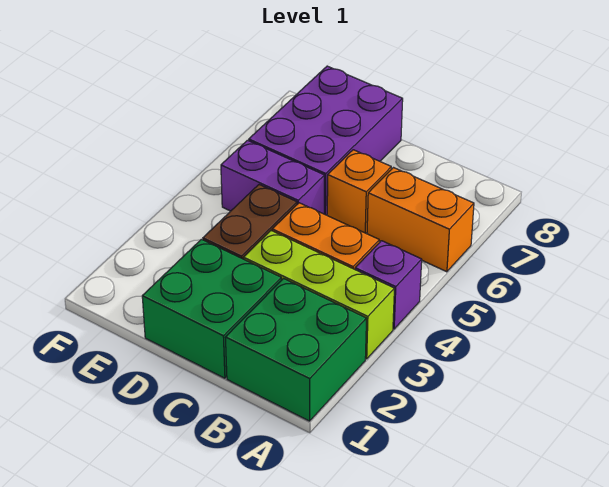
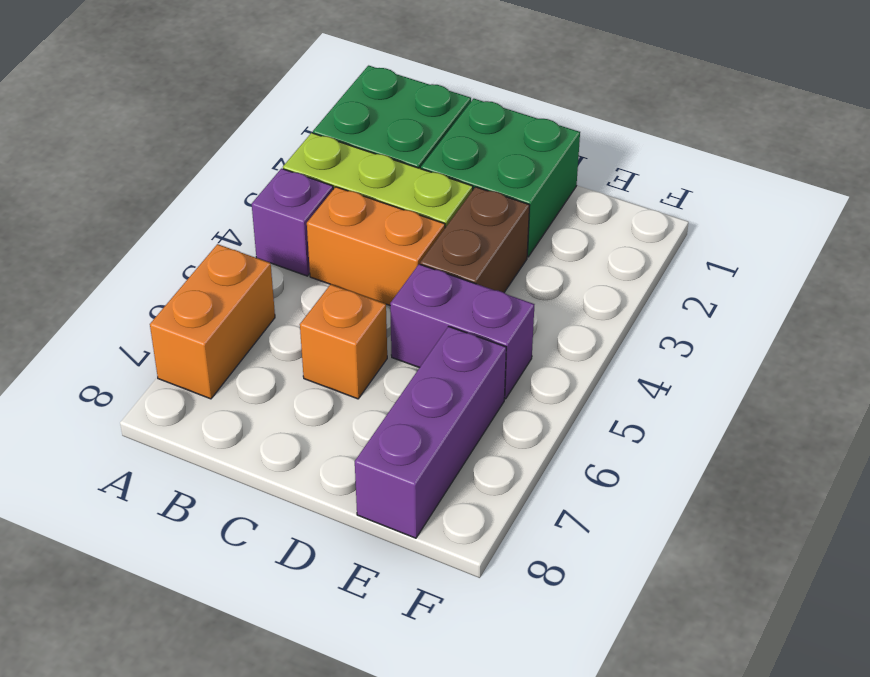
orange brick A6:B6 level 1 -> orange brick A6:A7 level 1
purple brick D6:E8 level 1 -> purple brick E6:E8 level 1

